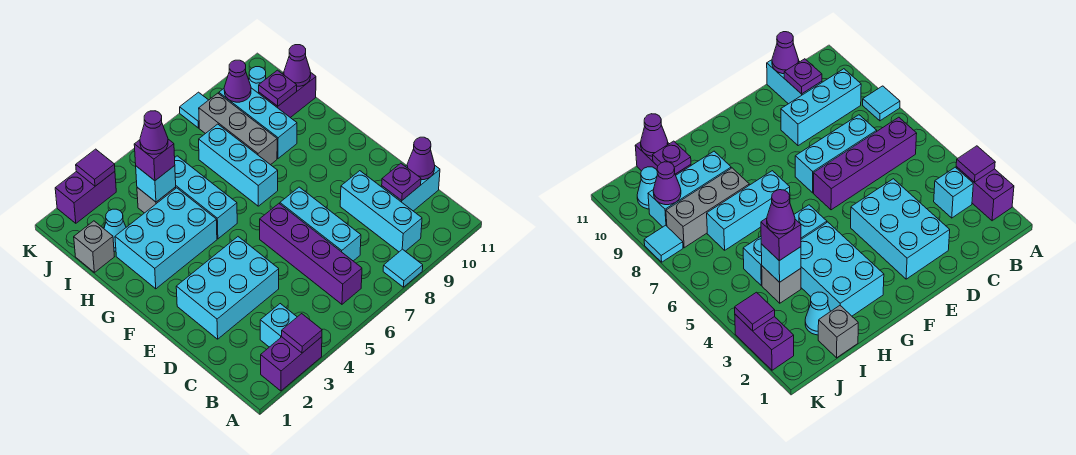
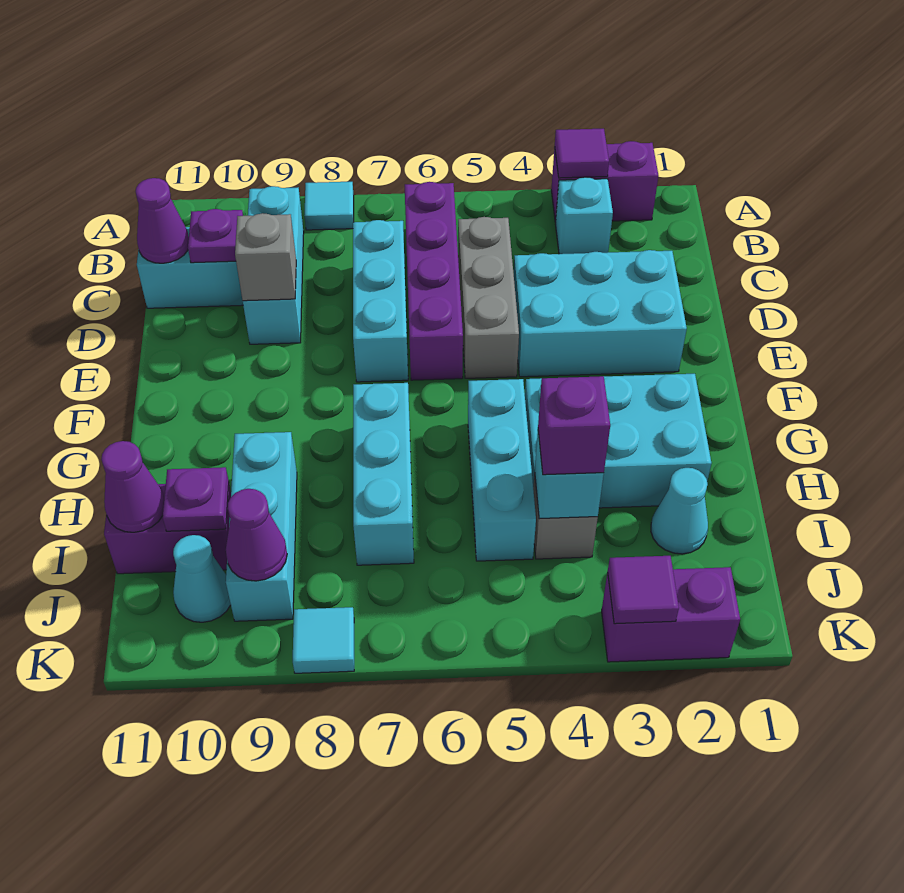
grey brick H8:J8 level 1 -> grey brick C5:E5 level 1
grey brick I1 level 1 -> grey brick D9 level 2
purple cone I4 level 4 -> none

